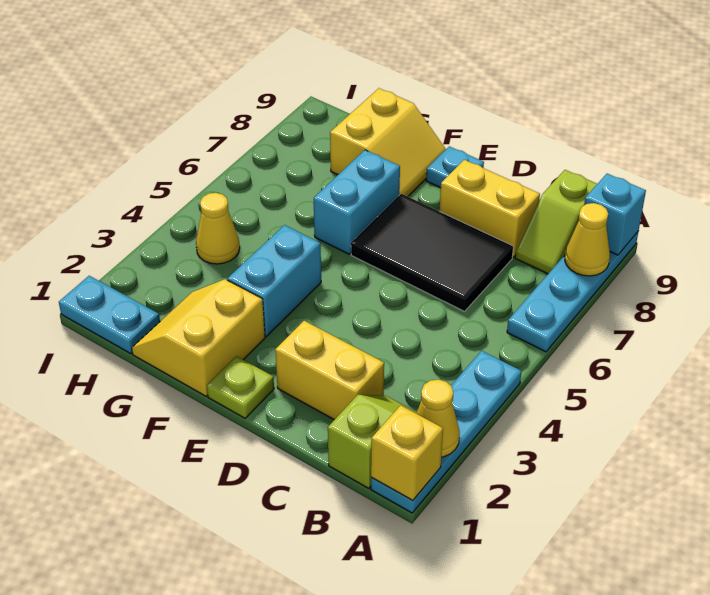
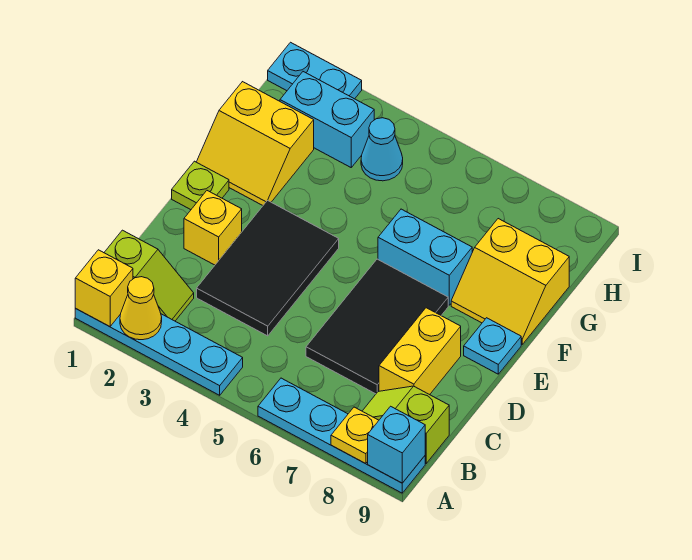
yellow cone A8 level 2 -> yellow plate A8 level 2
yellow brick C2:D2 level 1 -> yellow brick D2 level 1
none -> black tile C3:E4 level 1
yellow slope F1:G2 level 1 top F -> yellow slope F1:G2 level 1 top G
cyan brick F3:F4 level 1 -> cyan brick H2:H3 level 1
cyan plate H1:I1 level 1 -> cyan plate I1:I2 level 1
yellow cone H4 level 1 -> cyan cone H4 level 1

